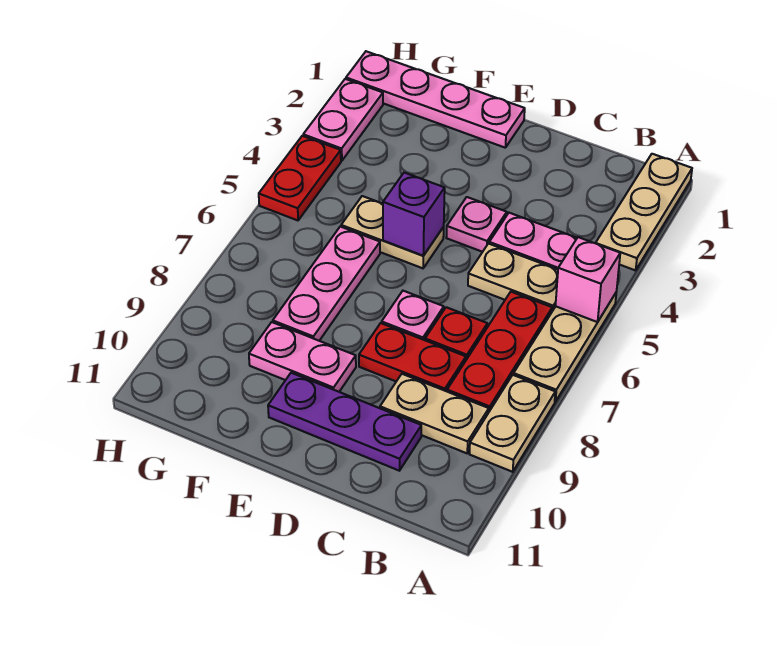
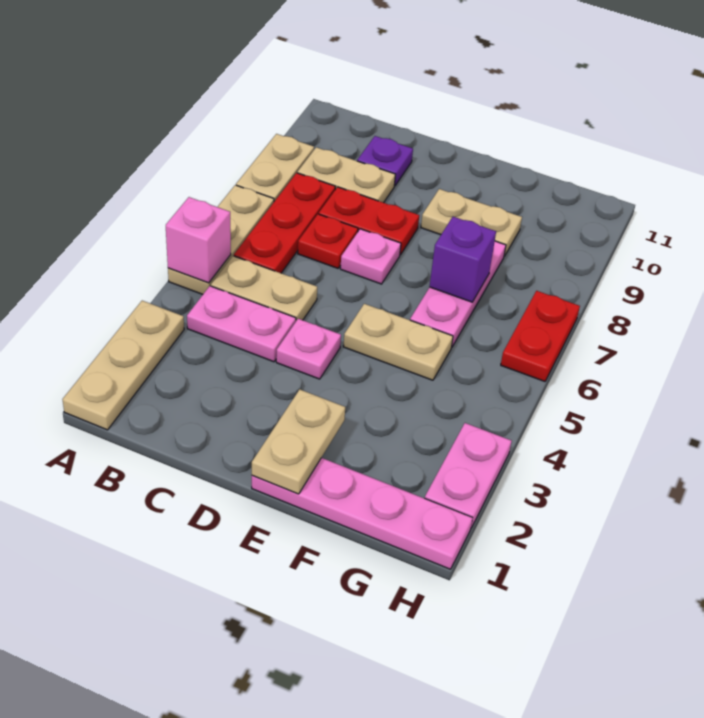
purple plate C10:E10 level 1 -> purple plate C10 level 1
none -> tan plate E1:E2 level 2
purple brick E5 level 2 -> purple brick F7 level 2
pink plate E9:F9 level 1 -> tan plate E9:F9 level 1
red plate H4:H5 level 1 -> red plate H6:H7 level 1

